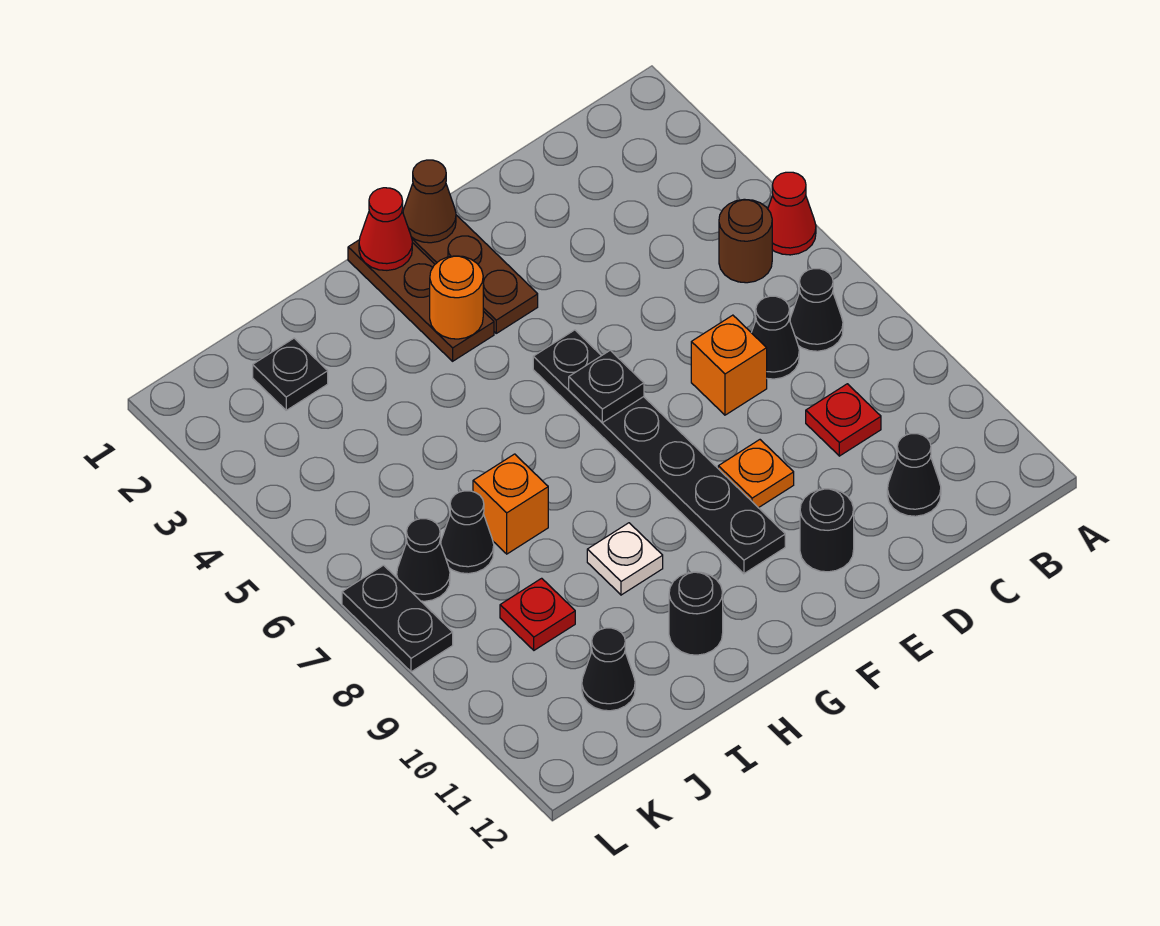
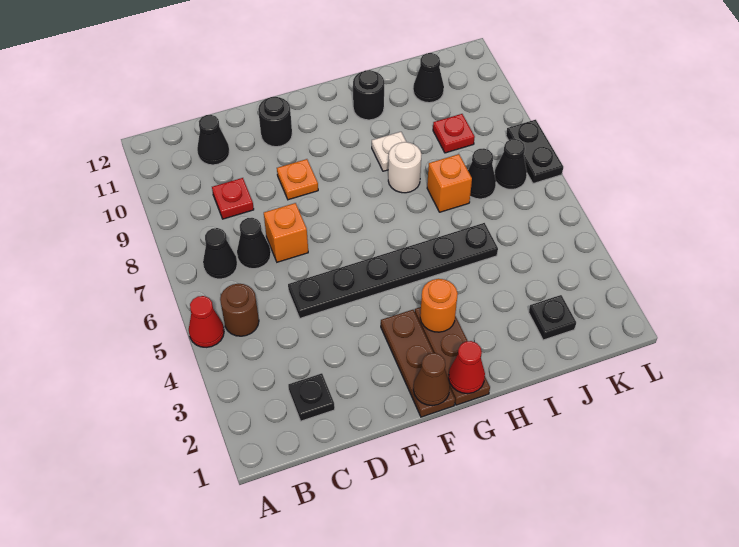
black plate F5:F10 level 1 -> black plate D5:I5 level 1
black plate F6 level 2 -> black plate C2 level 1
none -> white round brick H8 level 1

